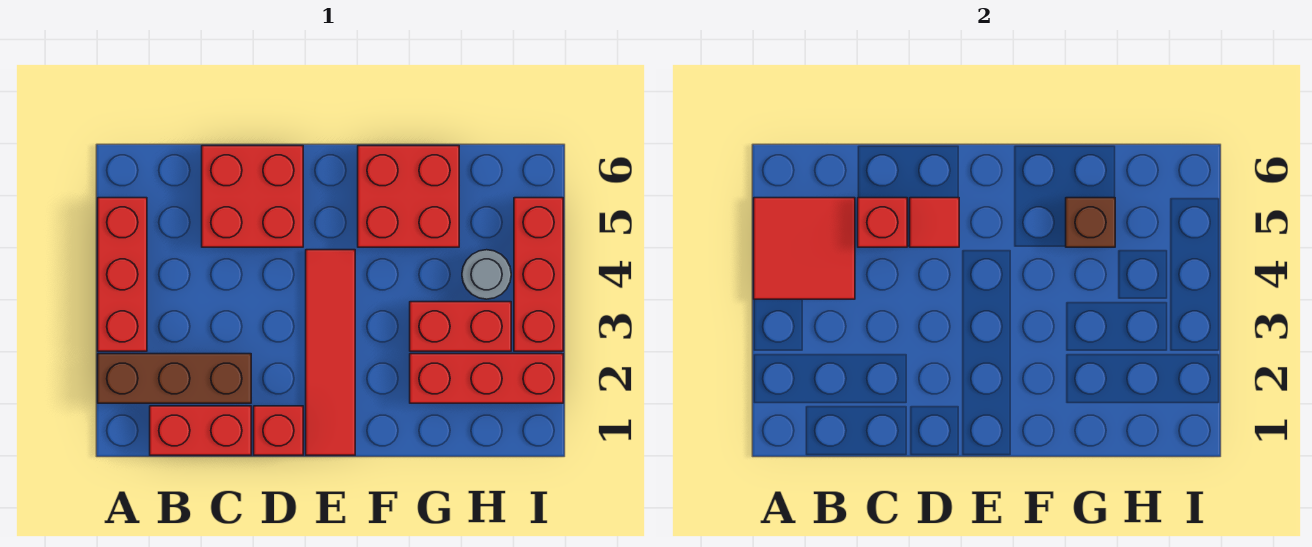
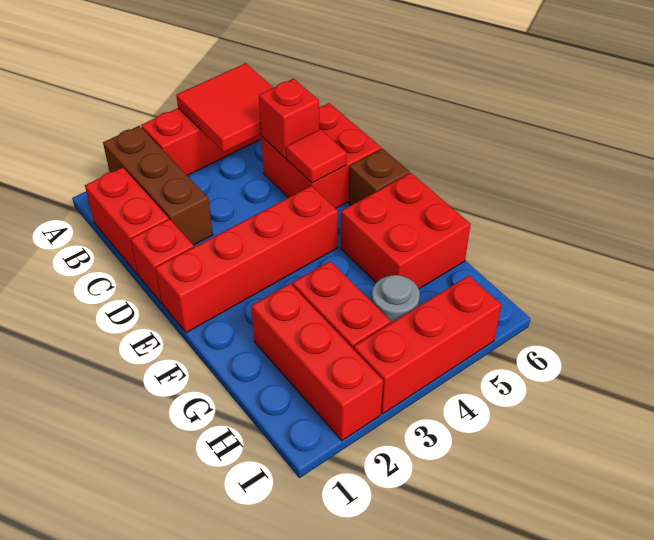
red tile E1:E4 level 1 -> red brick E1:E4 level 1
brown brick G5 level 2 -> brown brick E6 level 1

